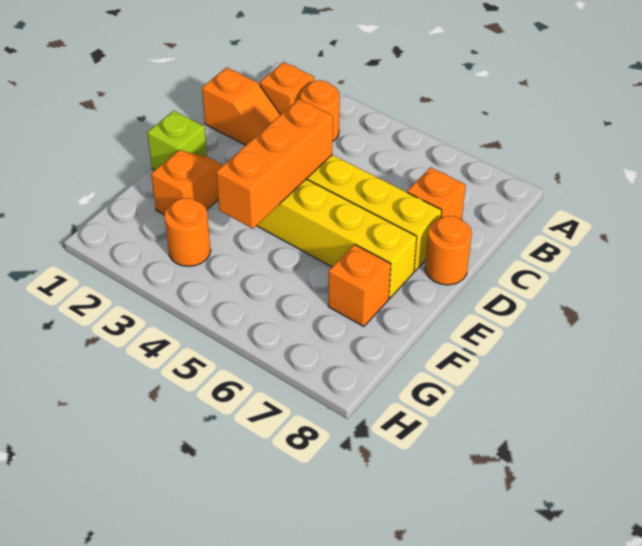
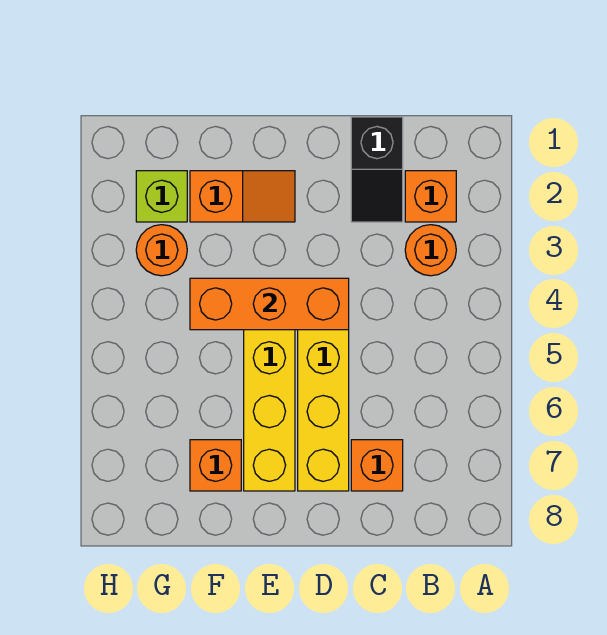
orange slope C1:C2 level 1 top 1 -> black slope C1:C2 level 1 top 1
orange round brick D8 level 1 -> none
lime brick E1 level 1 -> lime brick G2 level 1

